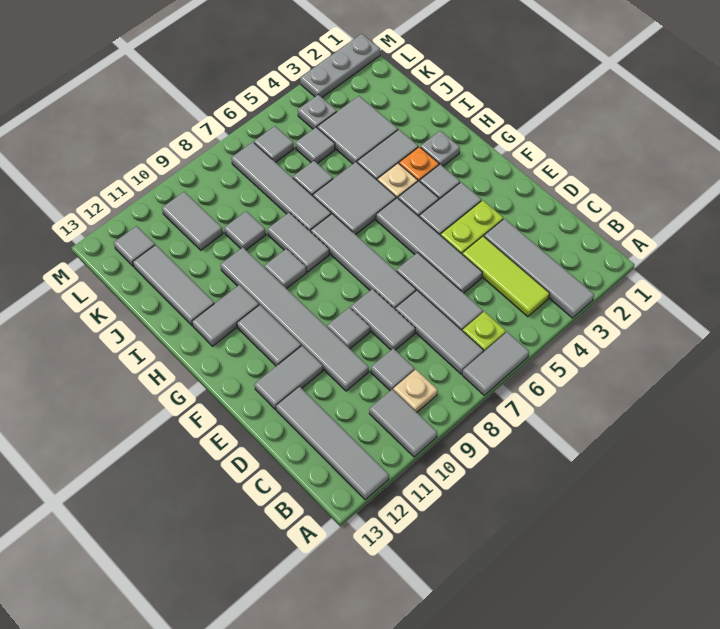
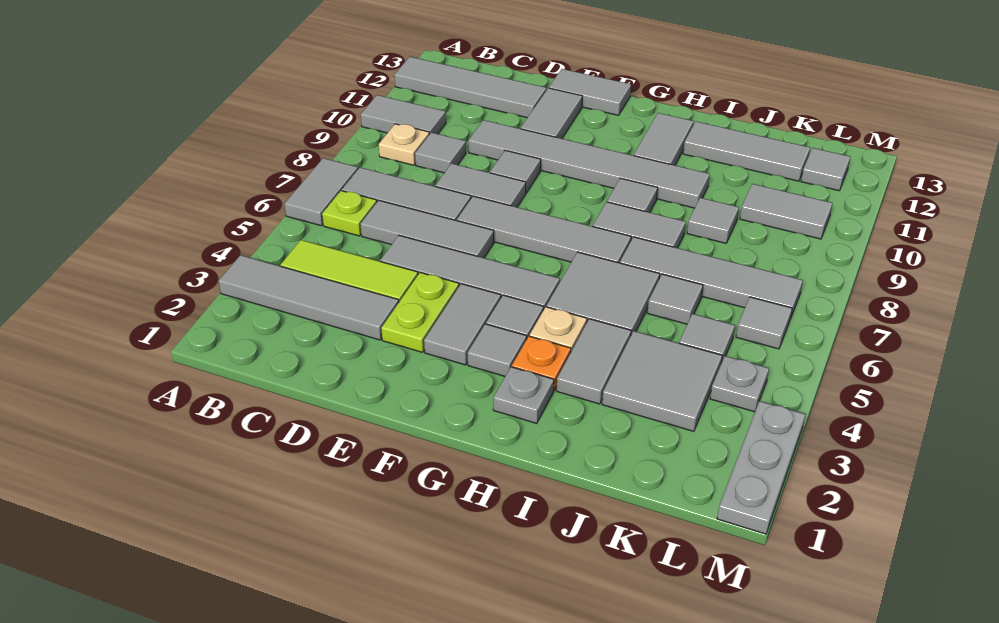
grey tile F11:G11 level 1 -> grey tile E13:F13 level 1

